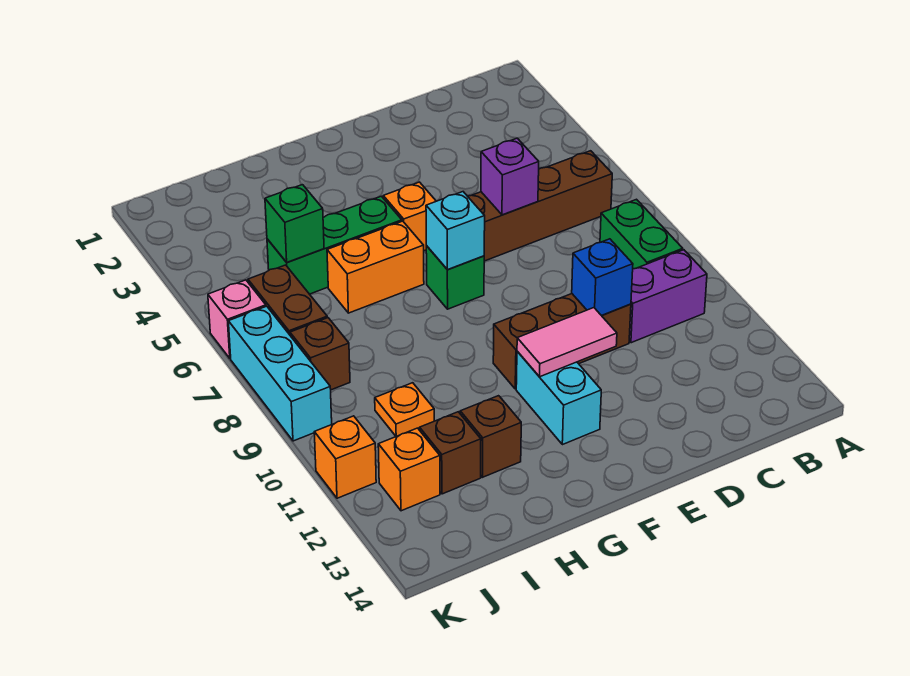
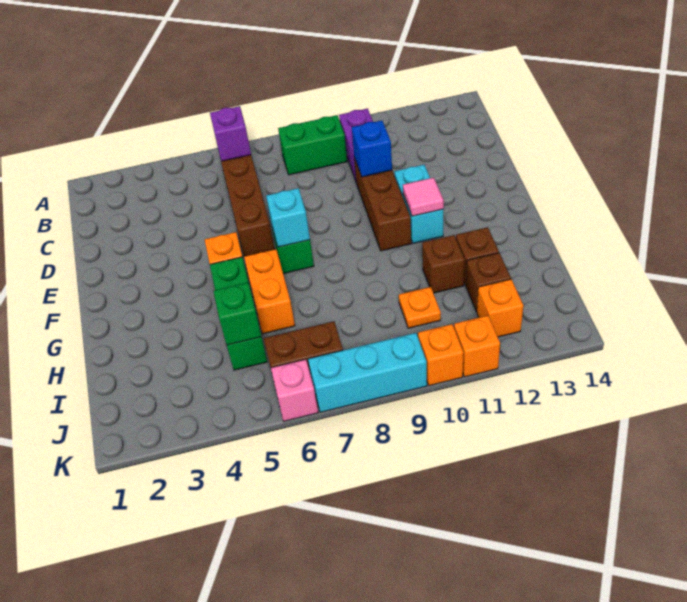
purple brick D6 level 2 -> purple brick B6 level 2
pink tile E11:F11 level 2 -> pink tile F11 level 2
cyan brick F11:F12 level 1 -> cyan brick E11:F11 level 1
brown brick J8 level 1 -> brown brick H11 level 1
none -> orange brick K10 level 1

